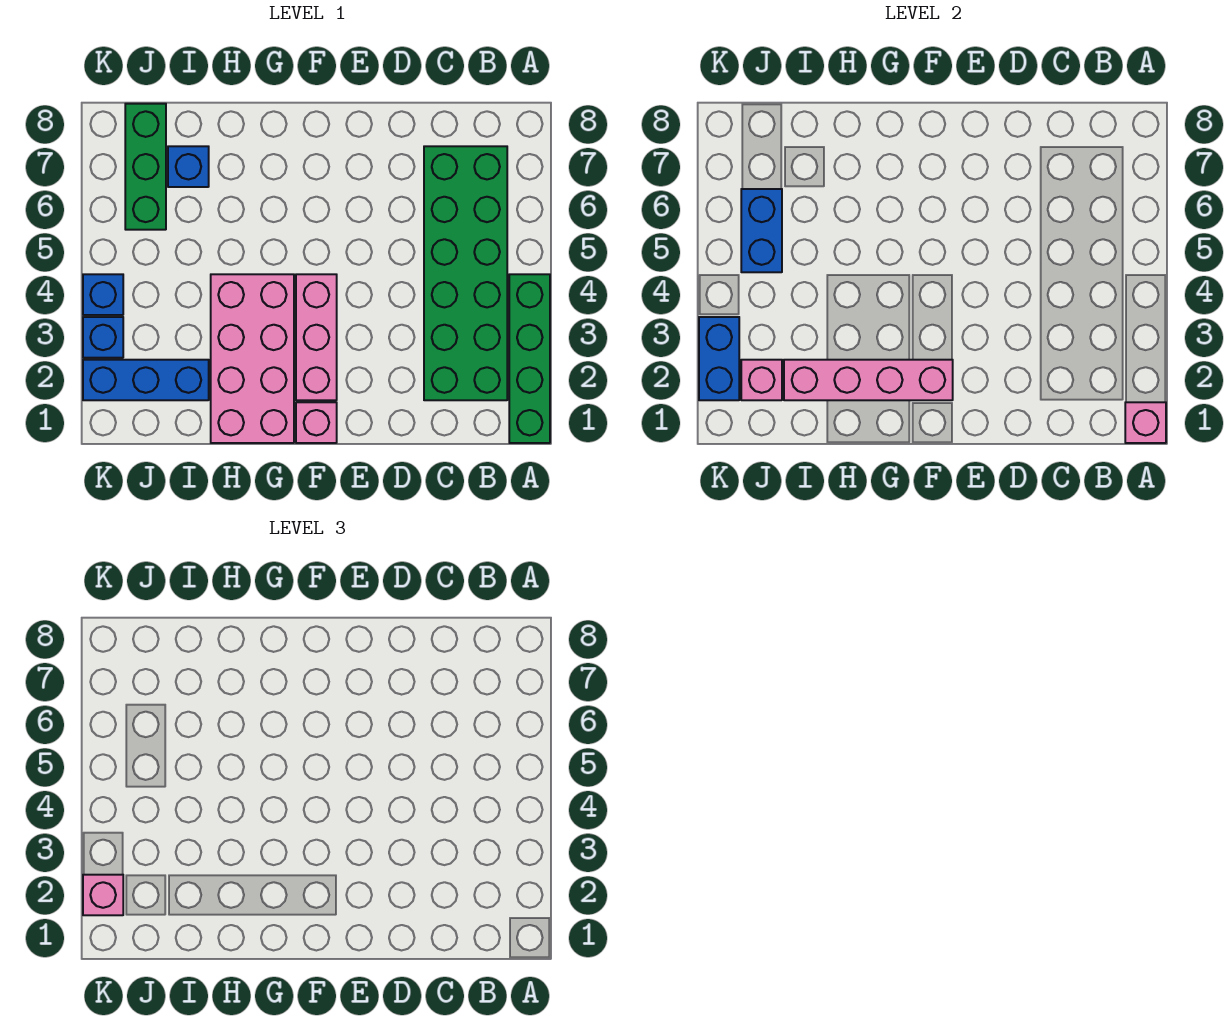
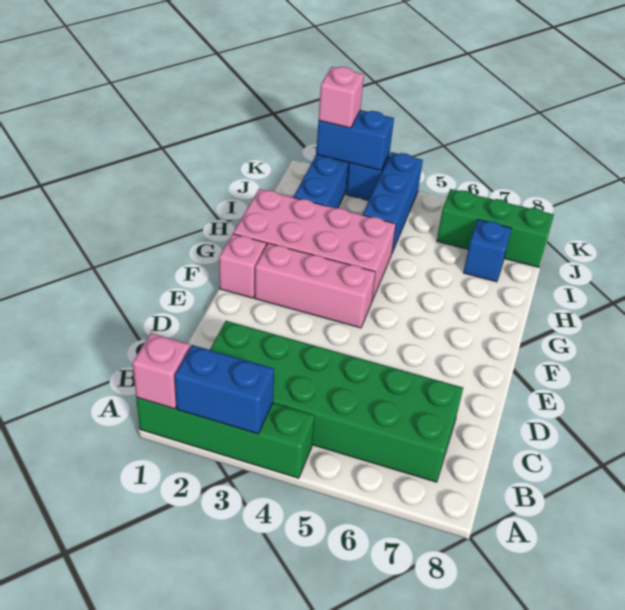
pink brick F2:I2 level 2 -> none
pink brick J2 level 2 -> none
blue brick J5:J6 level 2 -> blue brick A2:A3 level 2
blue brick K4 level 1 -> blue brick I4:K4 level 1

